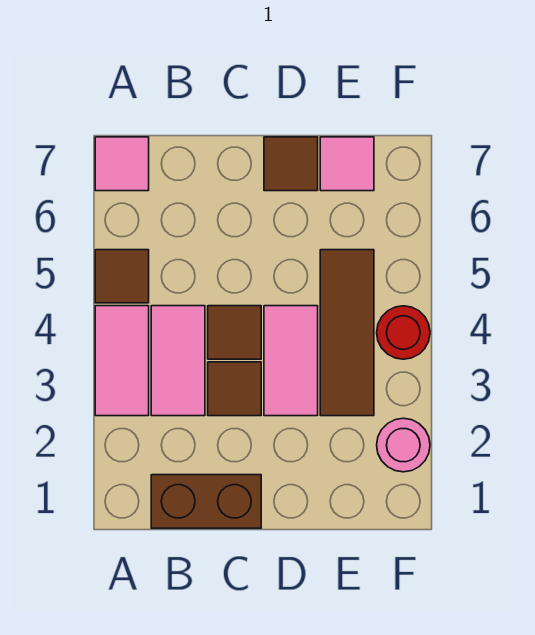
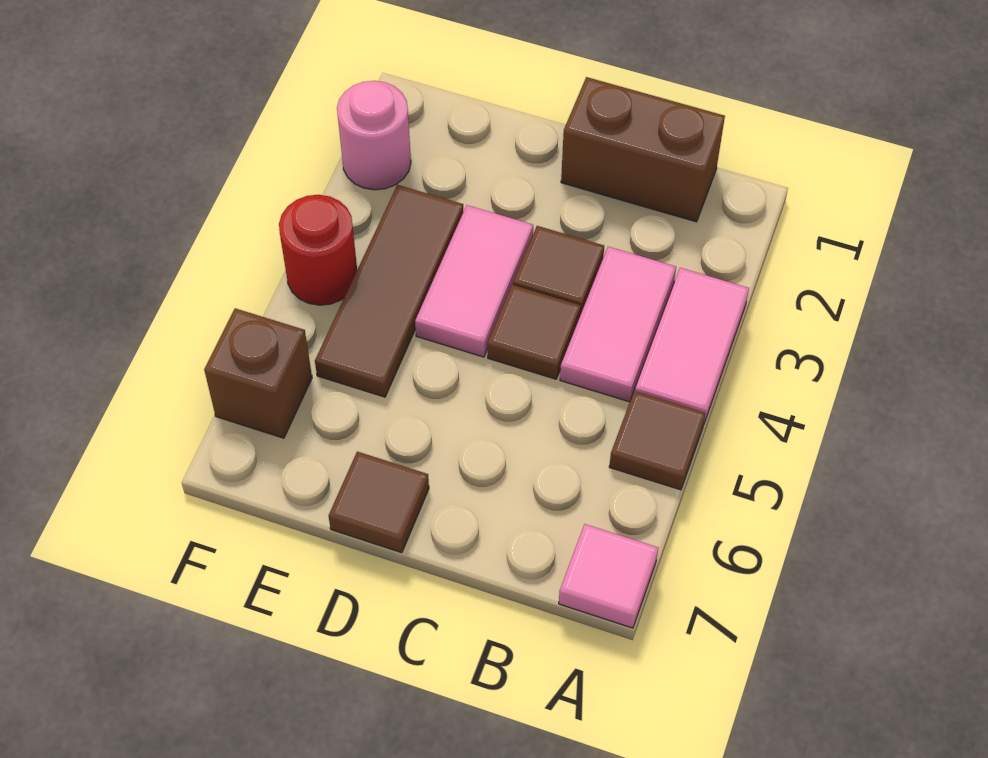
pink tile E7 level 1 -> none
none -> brown brick F6 level 1

